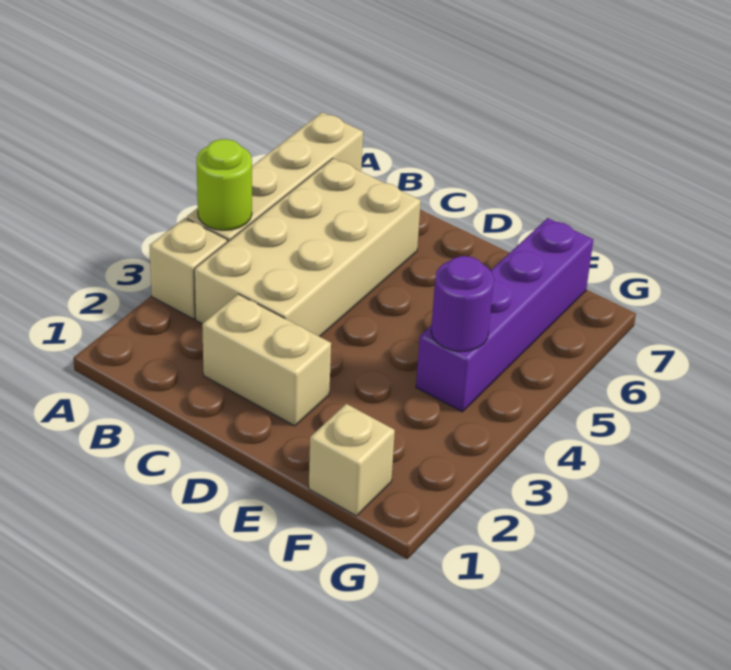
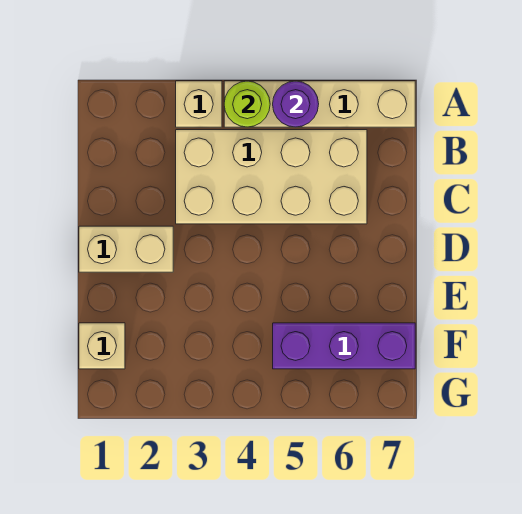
tan brick C2:D2 level 1 -> tan brick D1:D2 level 1
purple brick F4:F7 level 1 -> purple brick F5:F7 level 1
purple round brick F4 level 2 -> purple round brick A5 level 2

